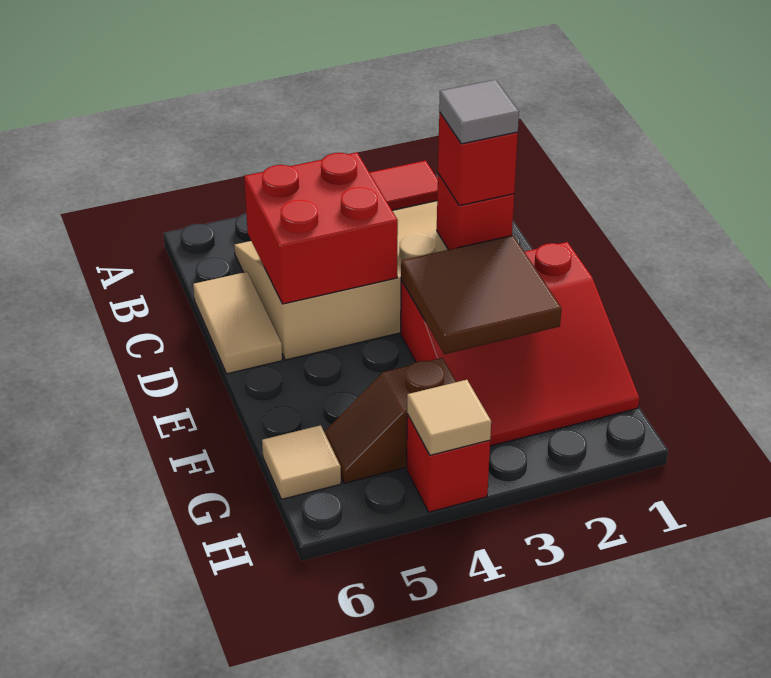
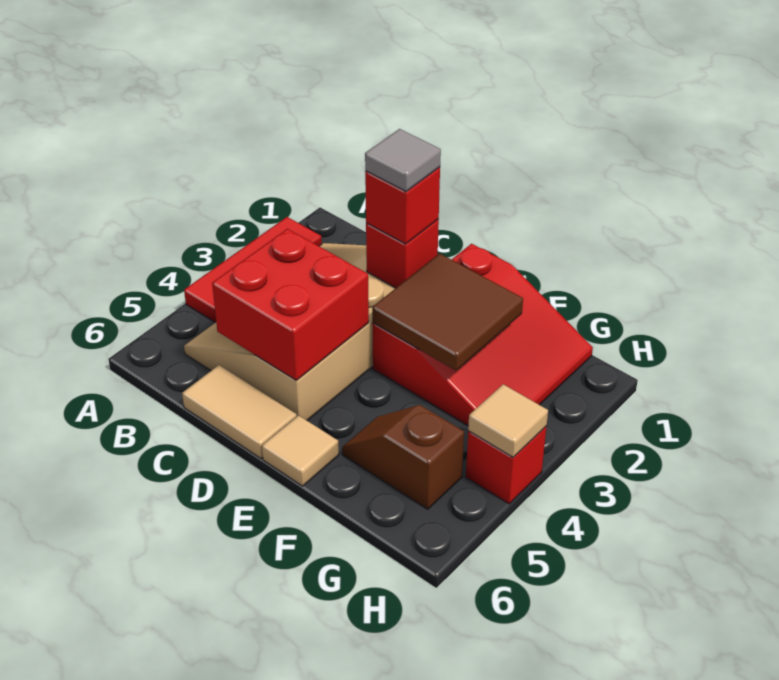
brown slope G4:G5 level 1 top 4 -> brown slope F5:G5 level 1 top G
tan tile G6 level 1 -> tan tile E6 level 1

